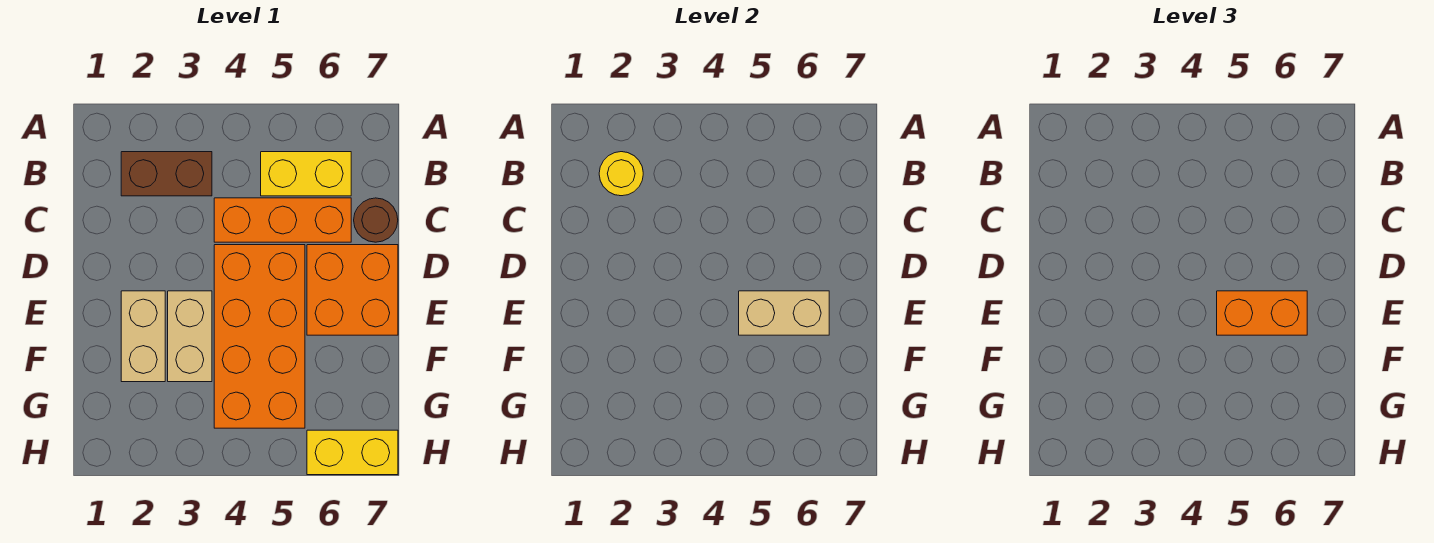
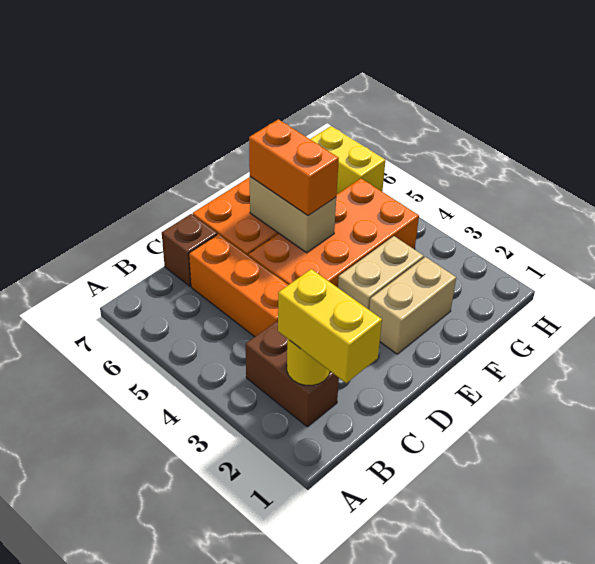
yellow brick B5:B6 level 1 -> yellow brick B1:B2 level 3
brown round brick C7 level 1 -> brown brick C7 level 1

